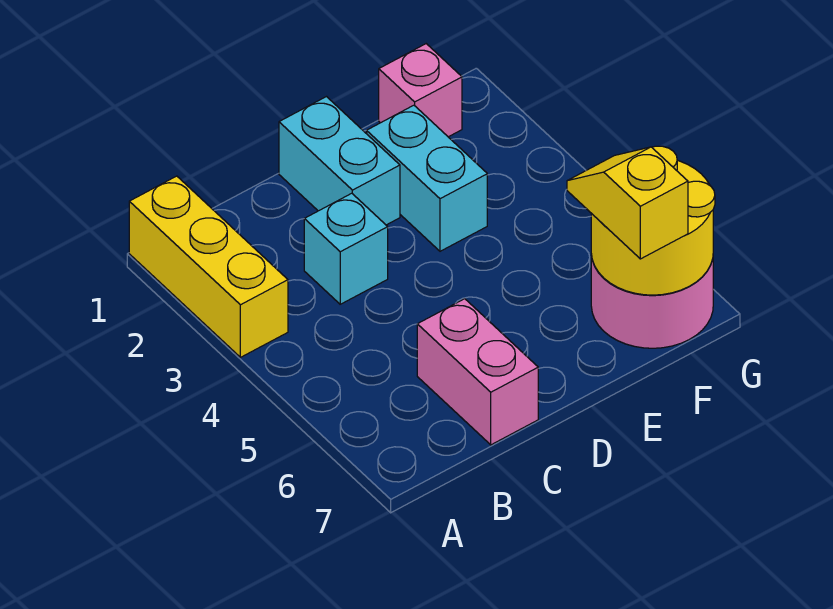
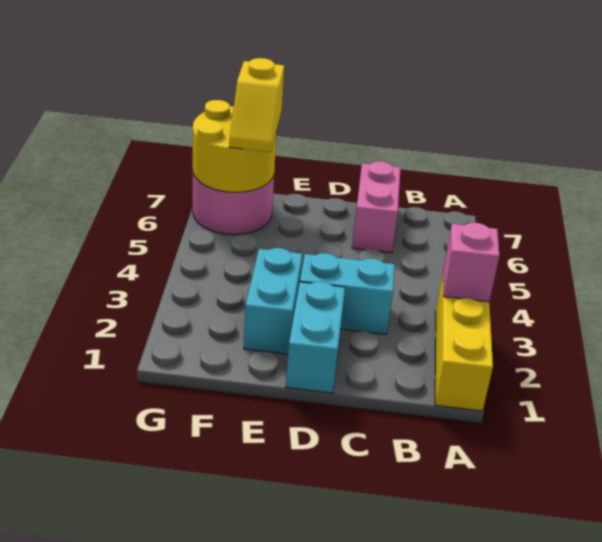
cyan brick C3 level 1 -> cyan brick C3:D3 level 1
pink brick F1 level 1 -> pink brick A3 level 2

